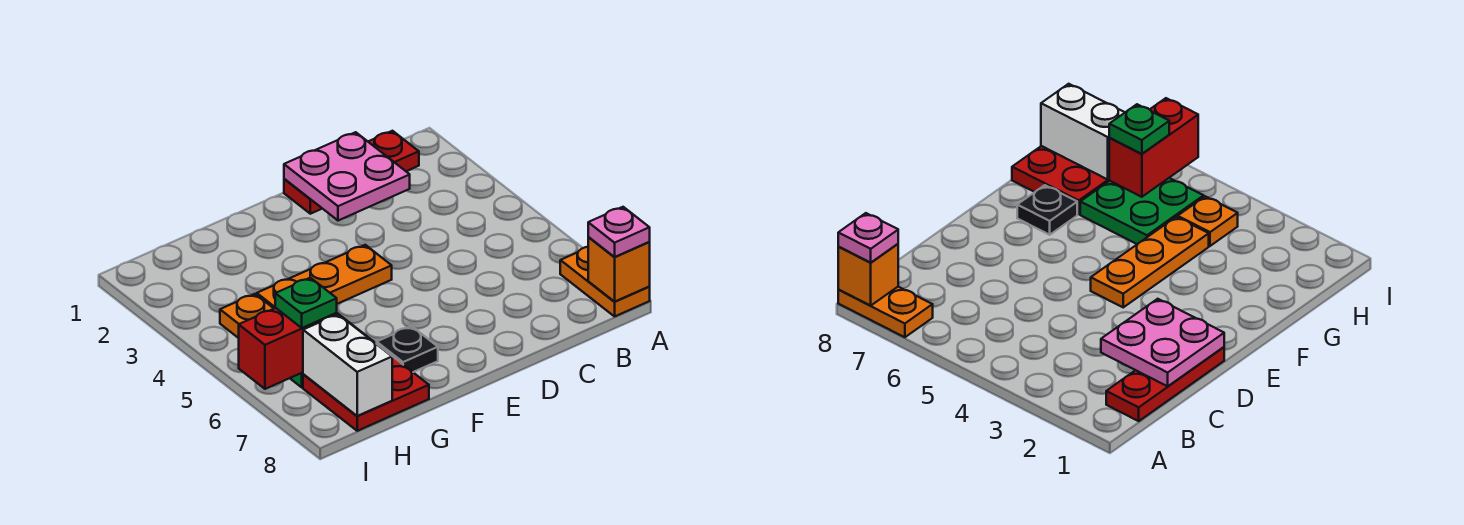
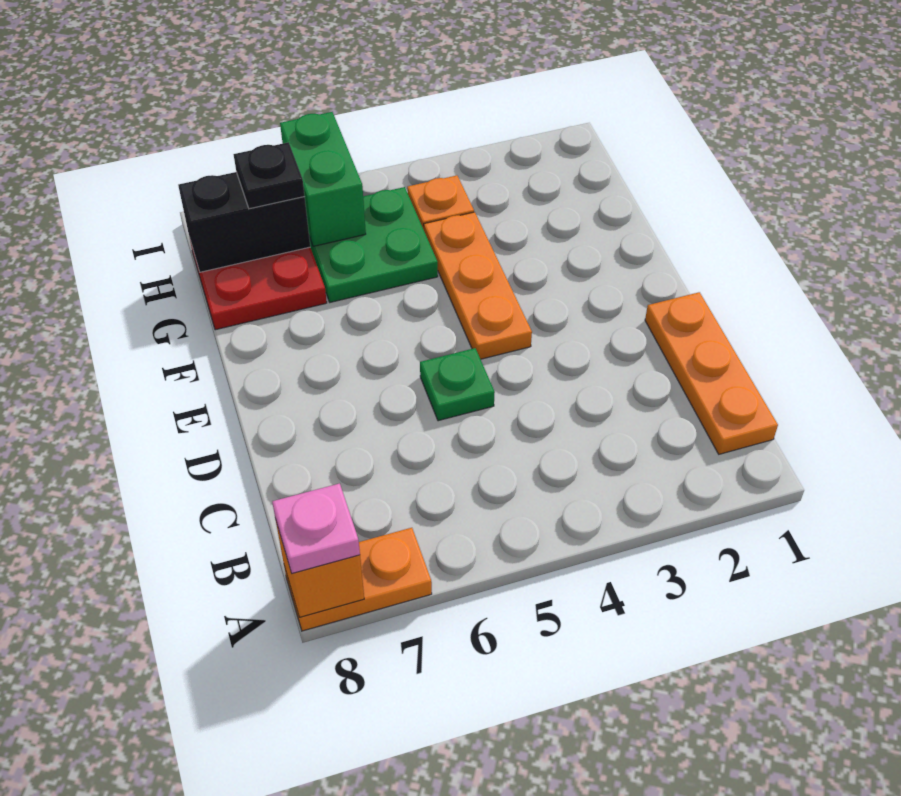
red plate B1:D1 level 1 -> orange plate B1:D1 level 1
pink plate C1:D2 level 2 -> none
black plate F7 level 1 -> black plate H7 level 3
red brick H6:I6 level 2 -> green brick H6:I6 level 2
green plate H6 level 3 -> green plate D5 level 1
white brick H7:H8 level 2 -> black brick H7:H8 level 2

